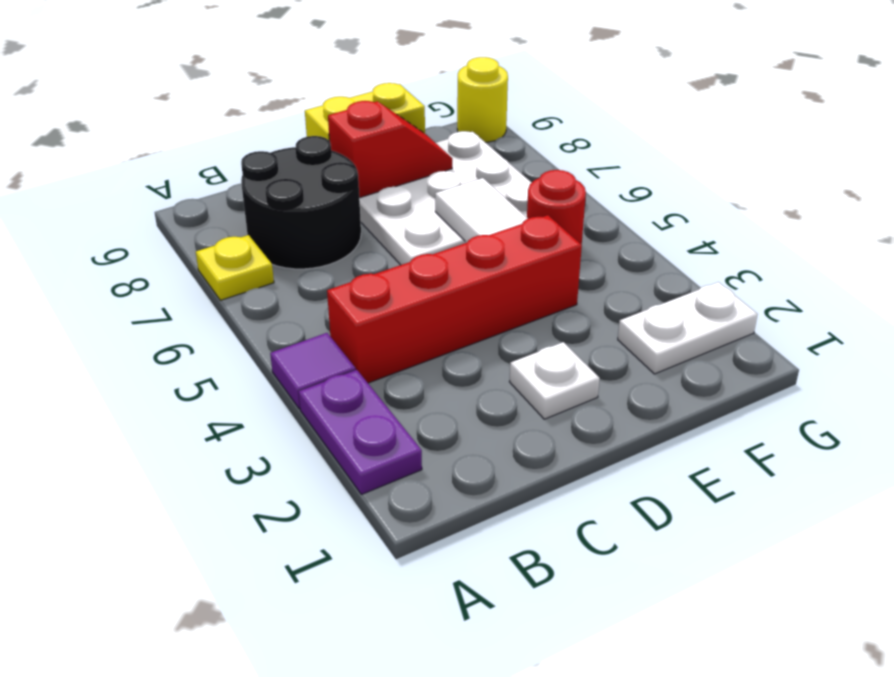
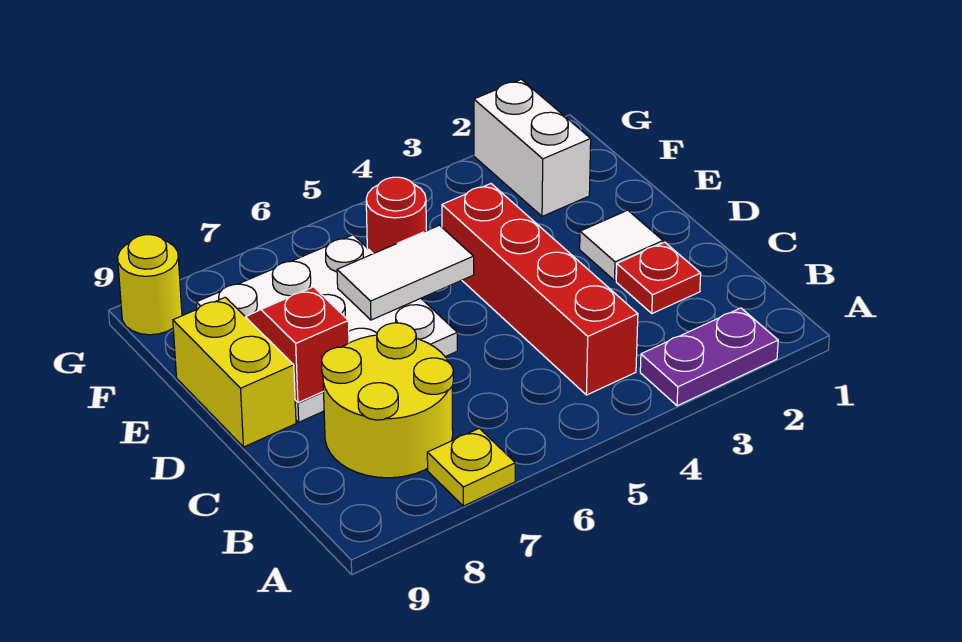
purple tile A4 level 1 -> none
black round brick B7:C8 level 1 -> yellow round brick B7:C8 level 1
none -> red plate C2 level 1
white plate D2 level 1 -> white tile D2 level 1
white plate F2:G2 level 1 -> white brick F2:G2 level 1

